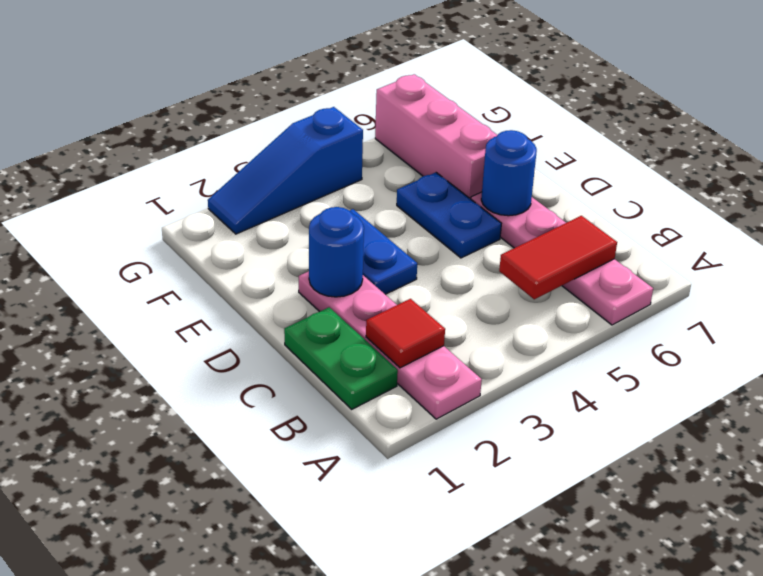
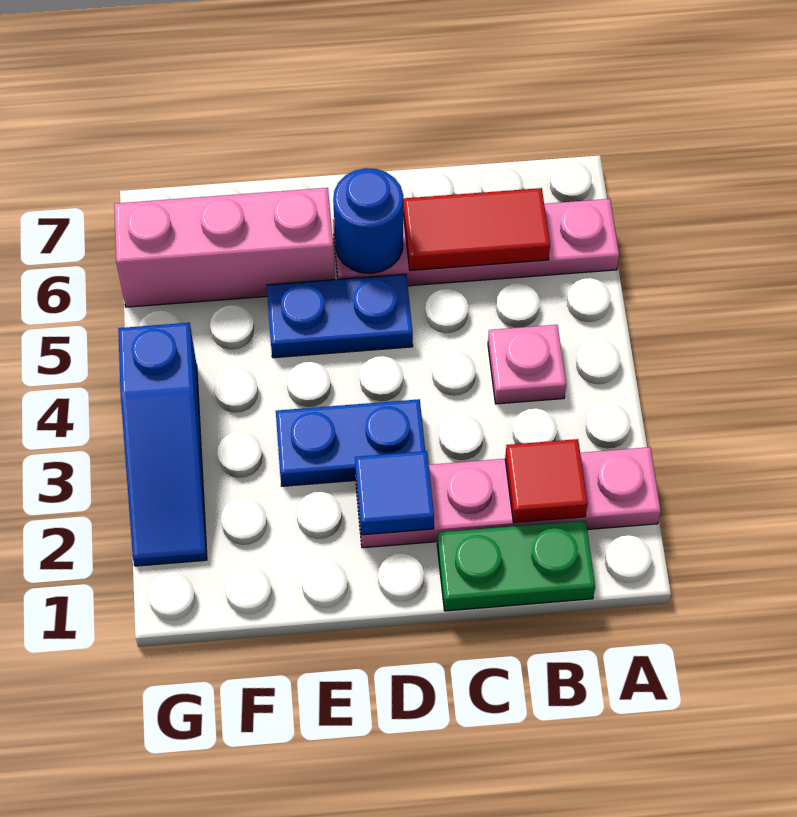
none -> pink plate B4 level 1
red tile B5:B6 level 2 -> red tile B6:C6 level 2
blue round brick D2 level 2 -> blue tile D2 level 2

